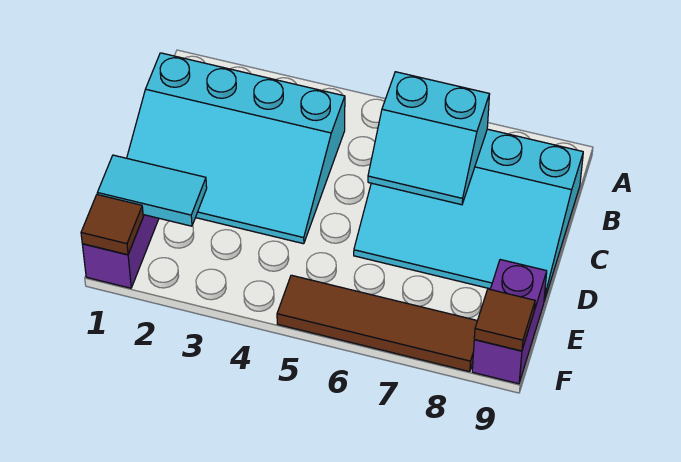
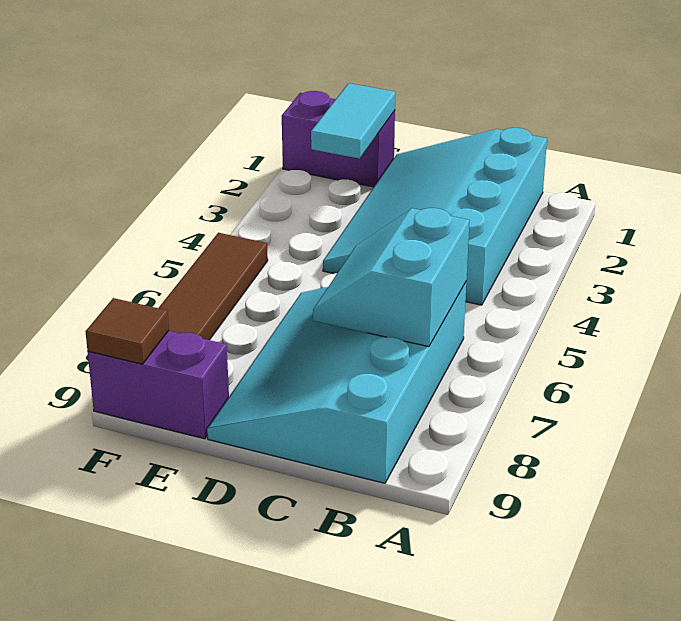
brown tile F1 level 2 -> none

